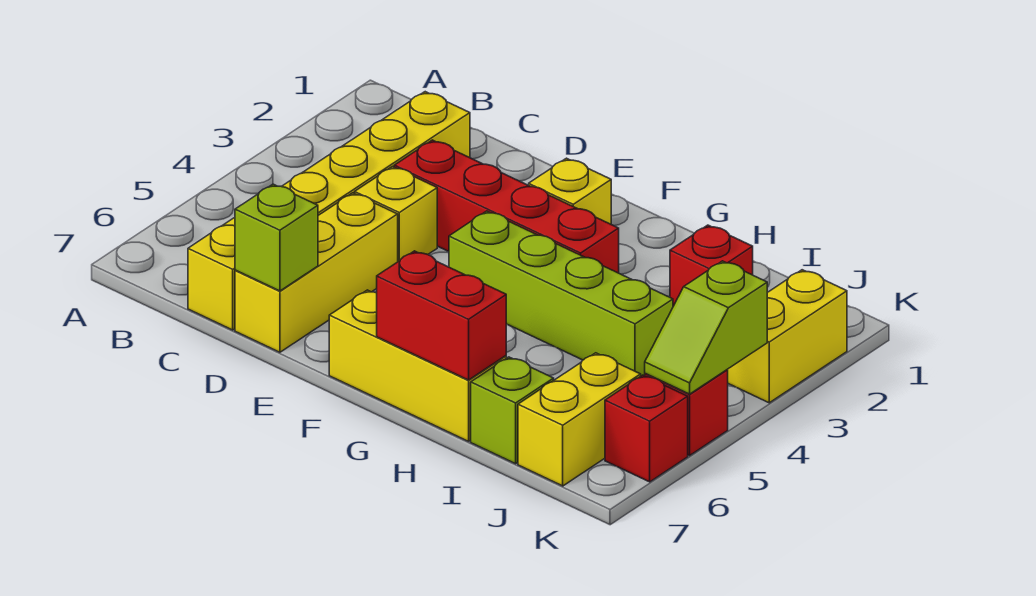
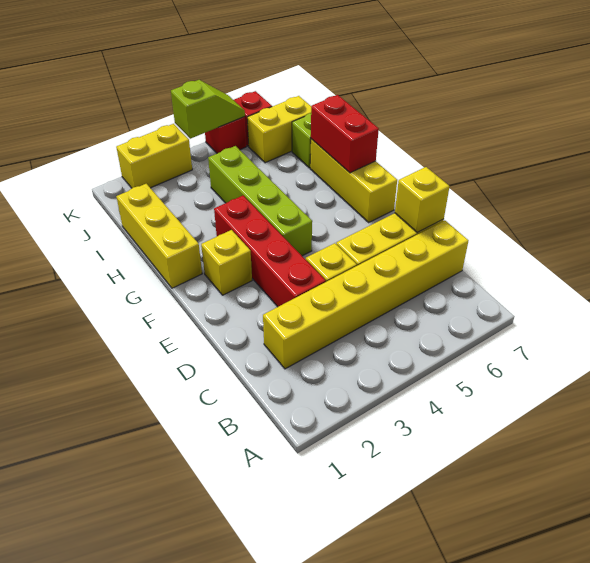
lime brick D7 level 2 -> yellow brick D7 level 2
none -> yellow brick G1:I1 level 1
red brick I2 level 1 -> none

